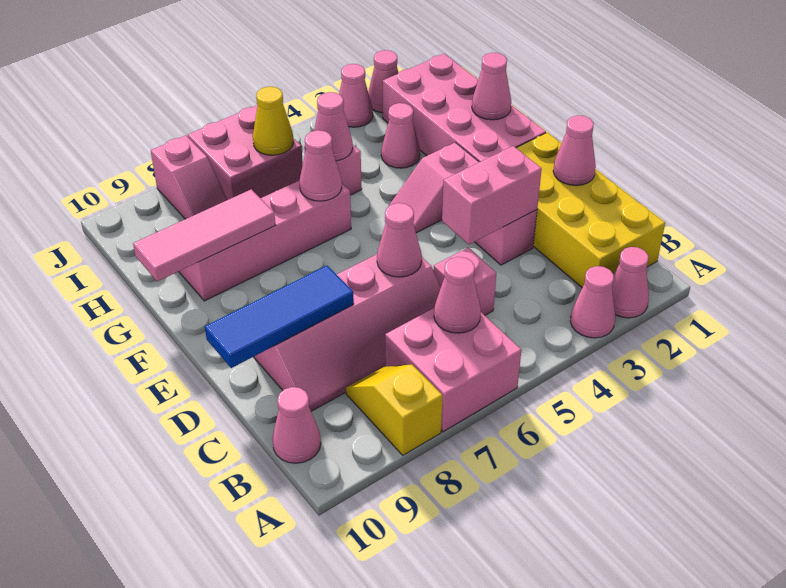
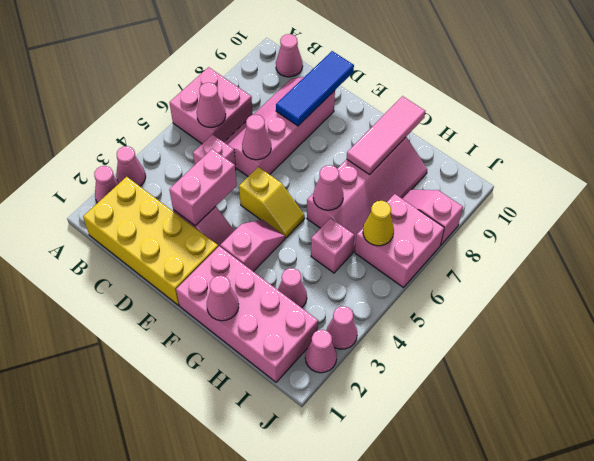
yellow slope A8:B8 level 1 top A -> yellow slope E5:F5 level 1 top E
pink cone D1 level 2 -> none
pink cone H5 level 2 -> none

